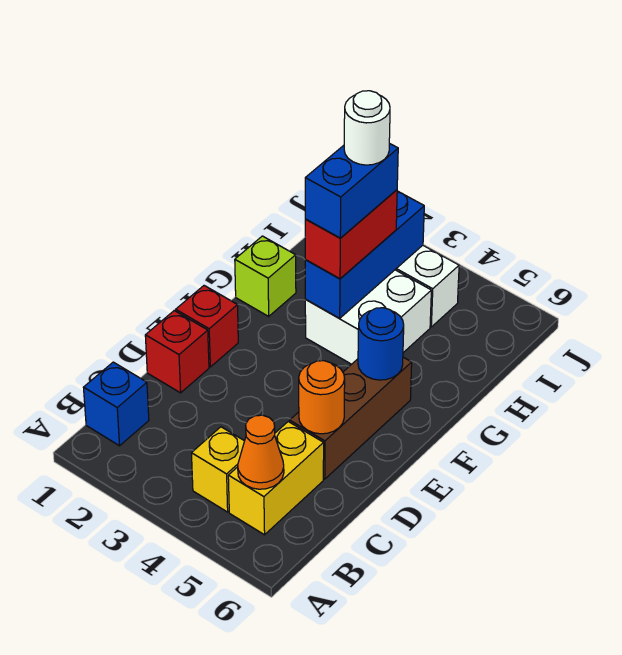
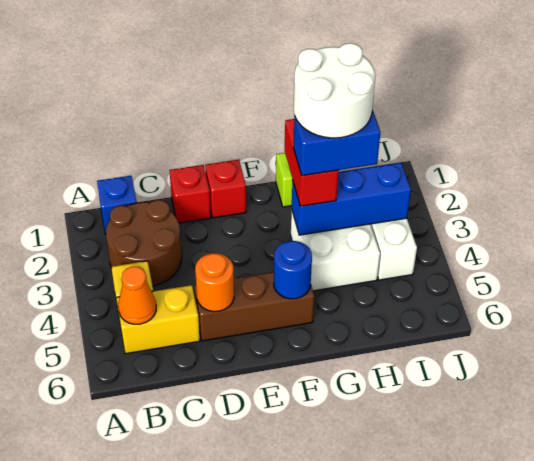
none -> brown round brick B2:C3 level 1
red brick G3:H3 level 3 -> red brick G2:G3 level 3
white round brick H3 level 5 -> white round brick G2:H3 level 5

